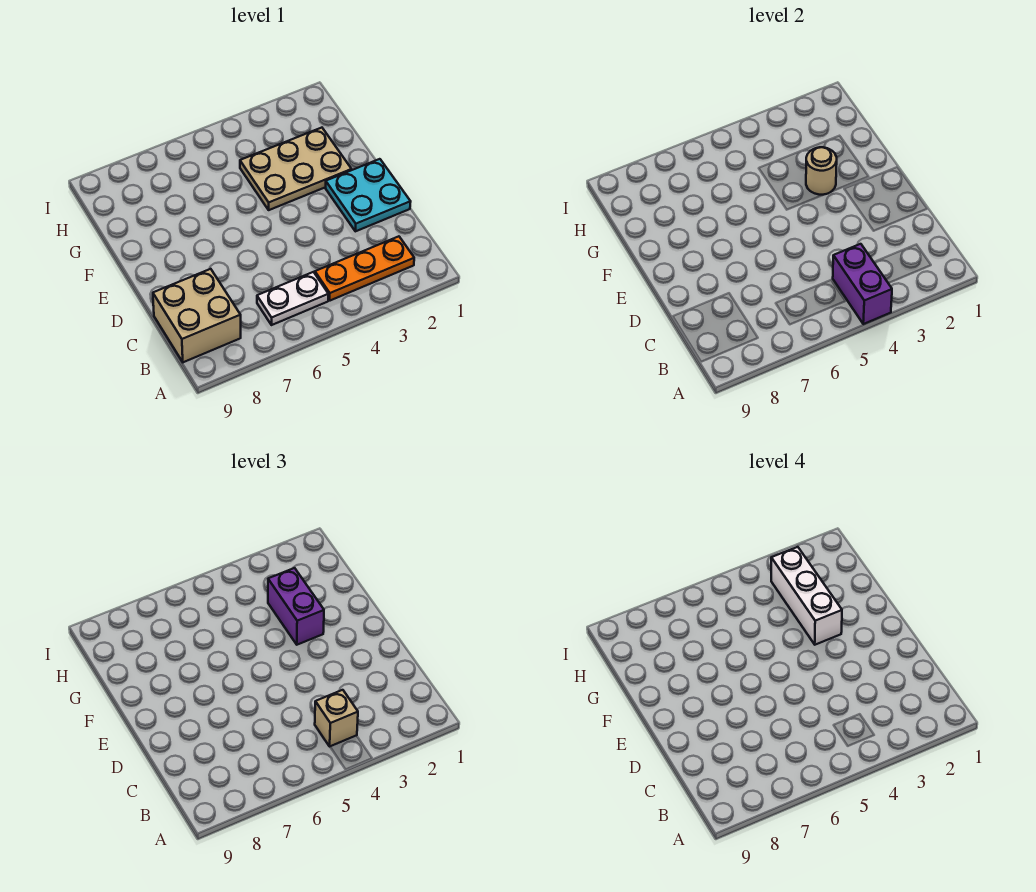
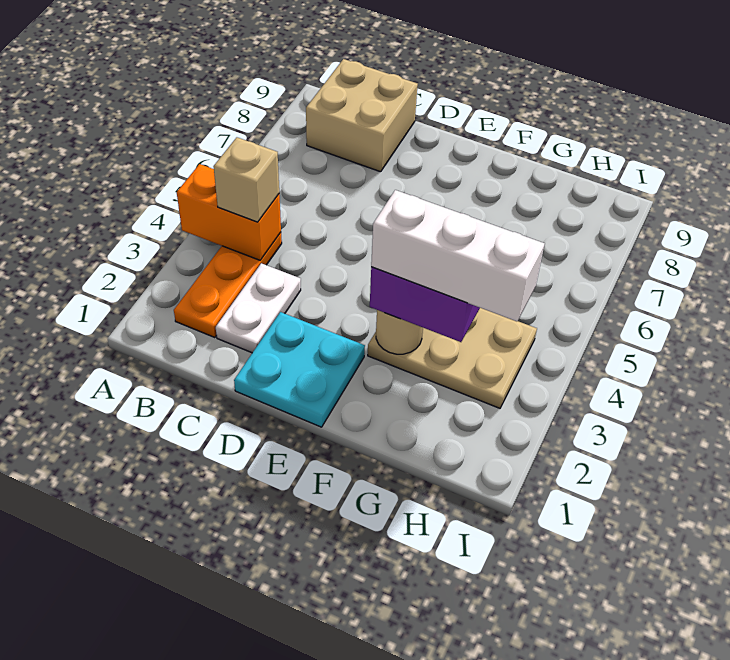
purple brick A4:B4 level 2 -> orange brick A4:B4 level 2
white plate B5:B6 level 1 -> white plate C2:C3 level 1
tan plate F2:G4 level 1 -> tan plate F3:H4 level 1

